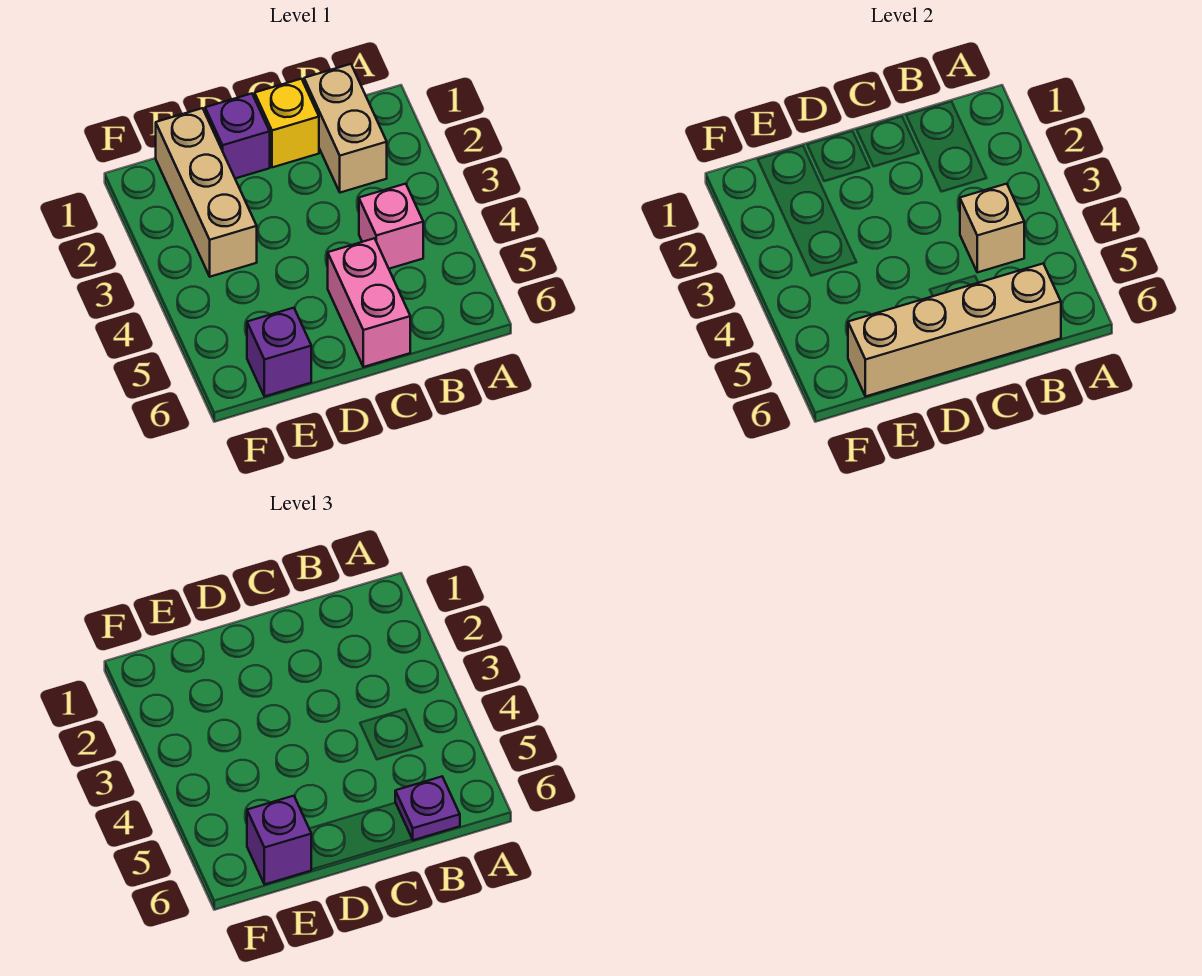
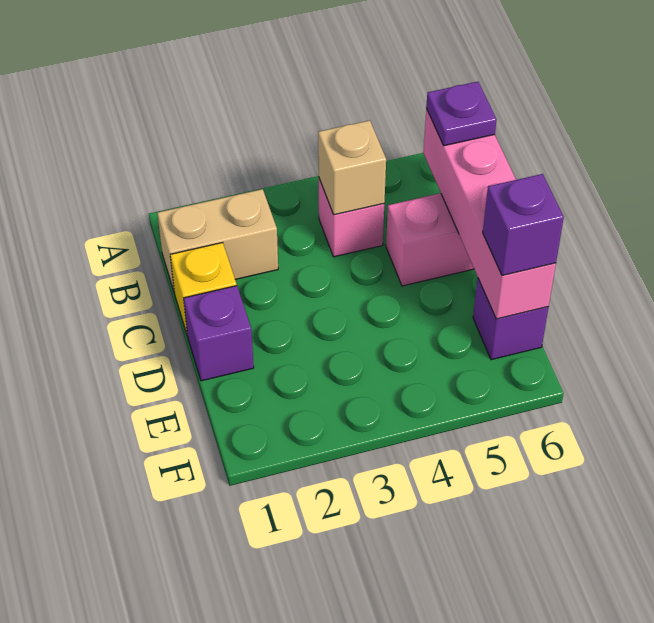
tan brick B6:E6 level 2 -> pink brick B6:E6 level 2
tan brick E1:E3 level 1 -> none

